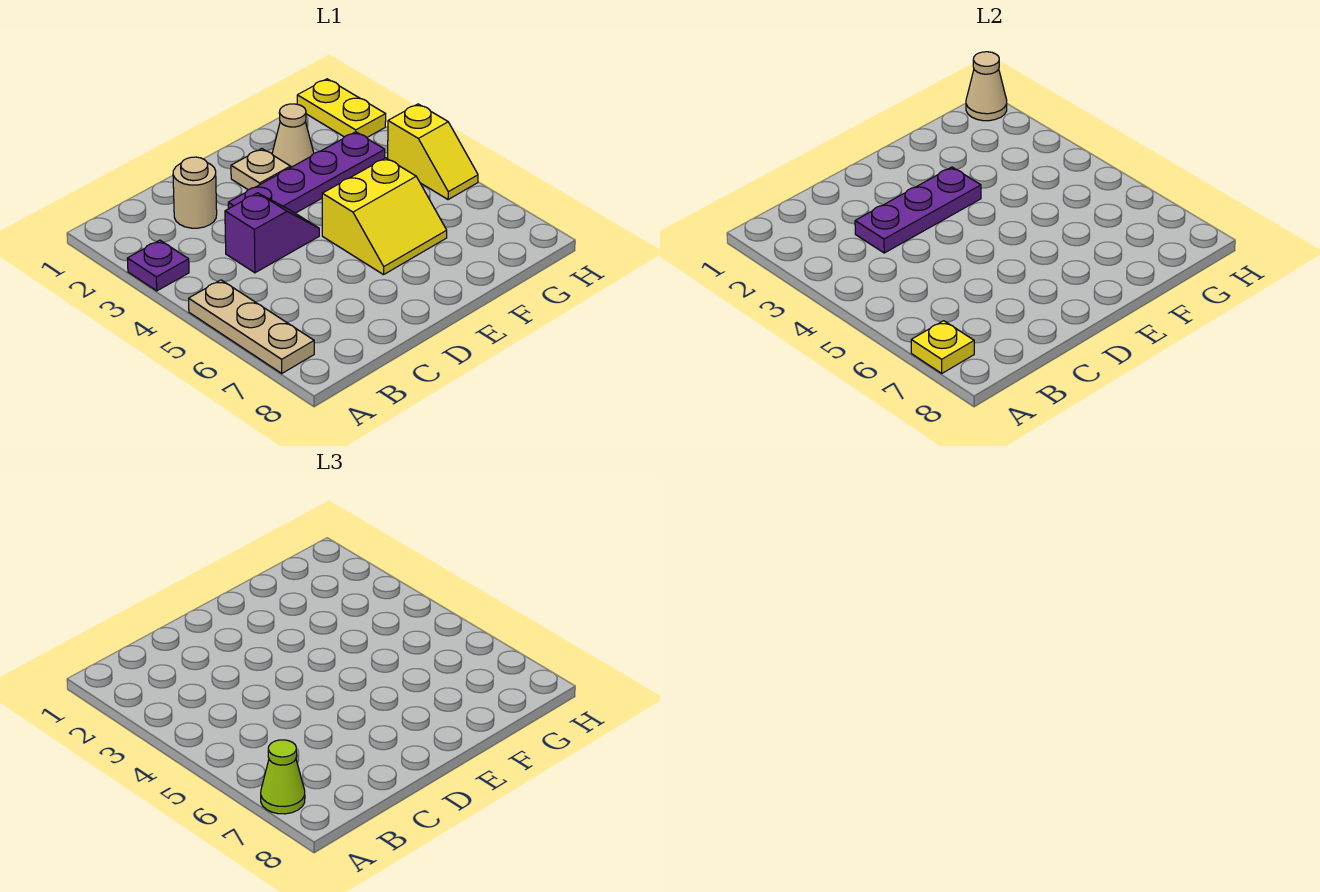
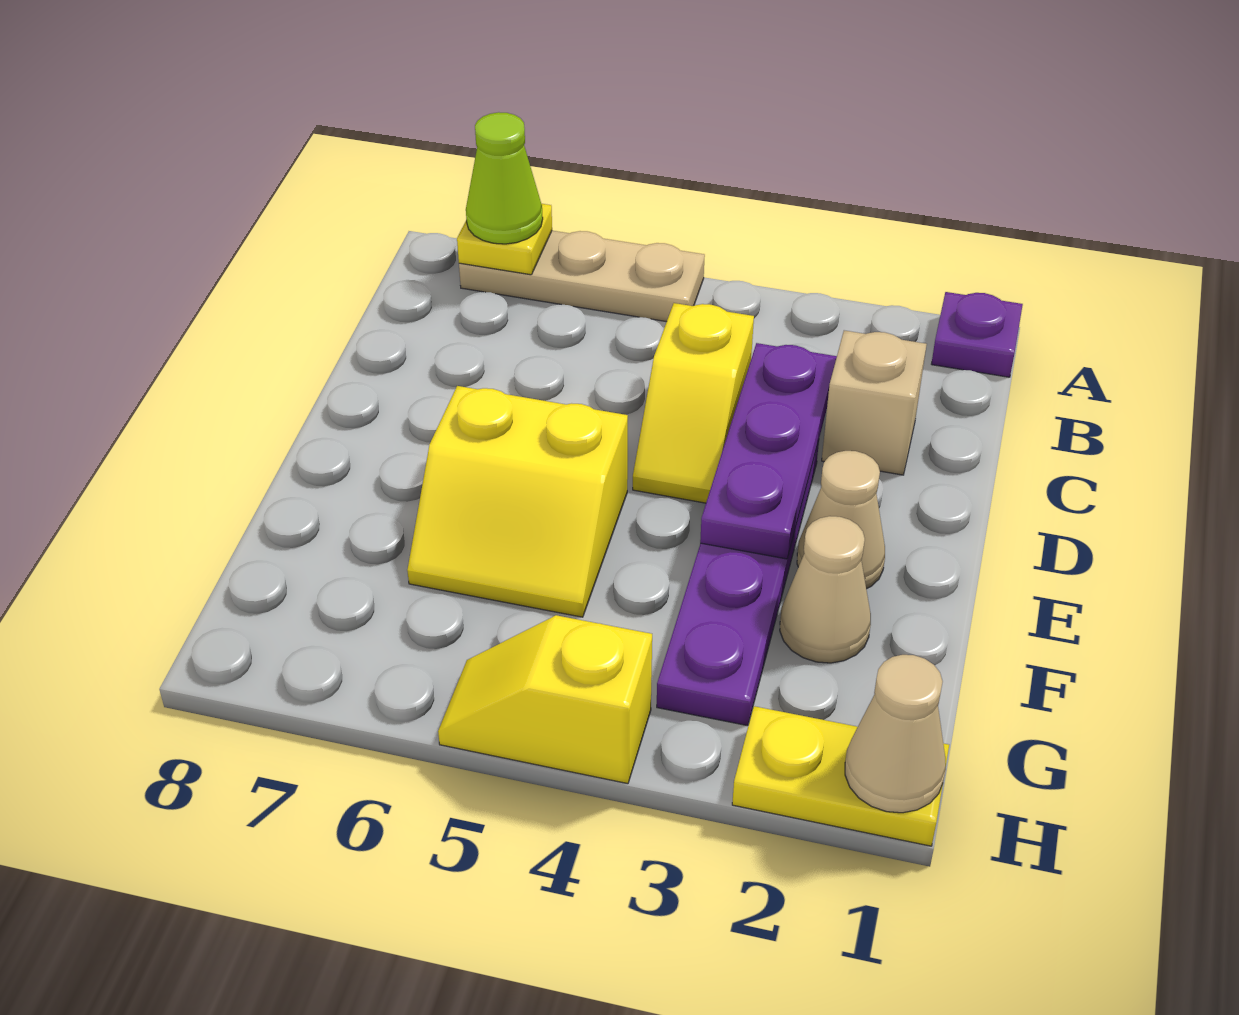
purple plate A3 level 1 -> purple plate A1 level 1
tan round brick C2 level 1 -> tan brick C2 level 1
purple slope C4:D4 level 1 top C -> yellow slope C4:D4 level 1 top C
tan plate E2 level 1 -> tan cone E2 level 1
yellow slope E5:F6 level 1 top 5 -> yellow slope E5:F6 level 1 top E

